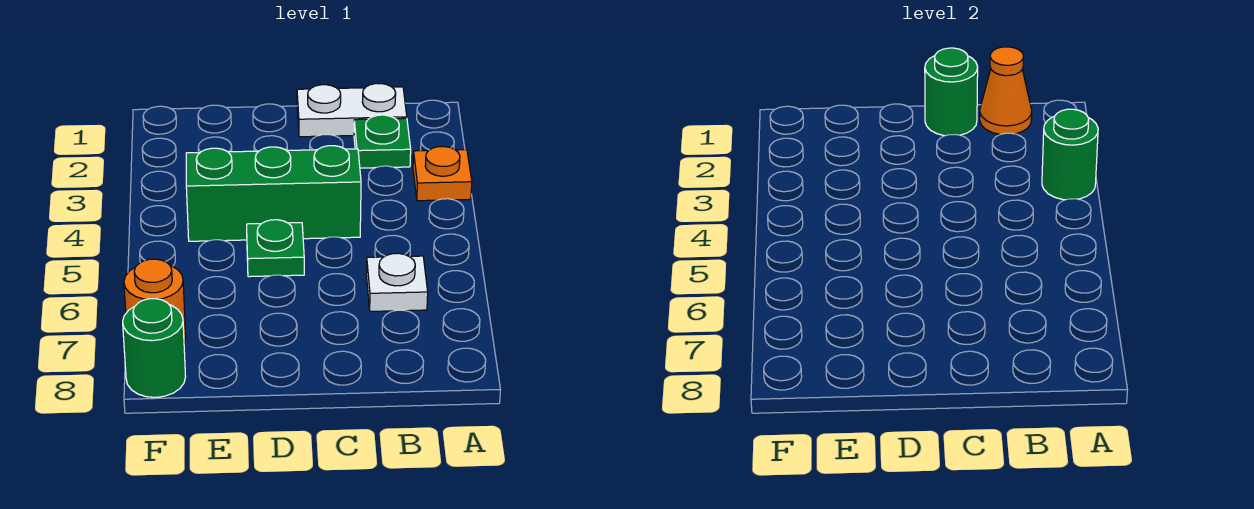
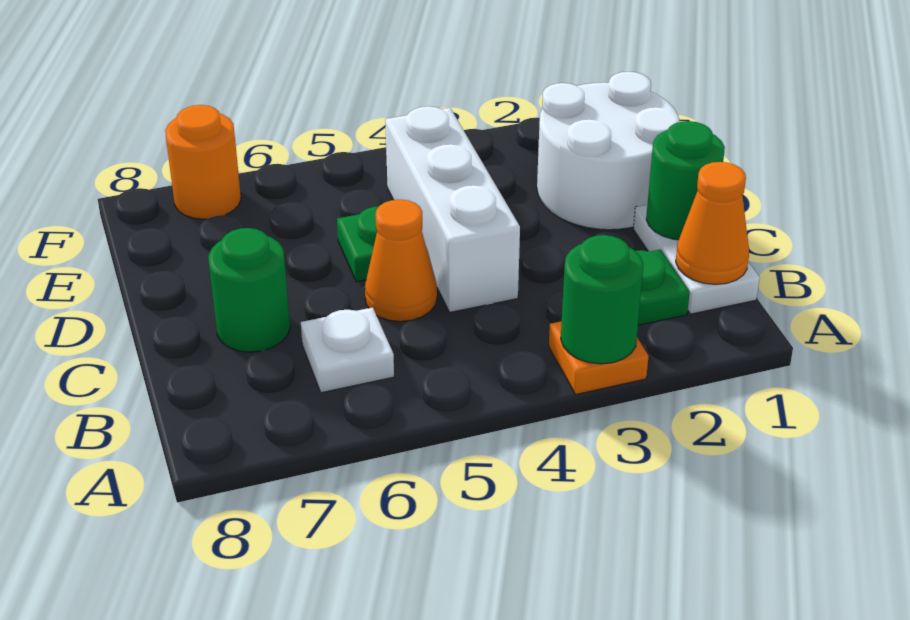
green brick C4:E4 level 1 -> white brick C4:E4 level 1
none -> orange cone C5 level 1
none -> white round brick D1:E2 level 1
green round brick F8 level 1 -> green round brick C7 level 1

